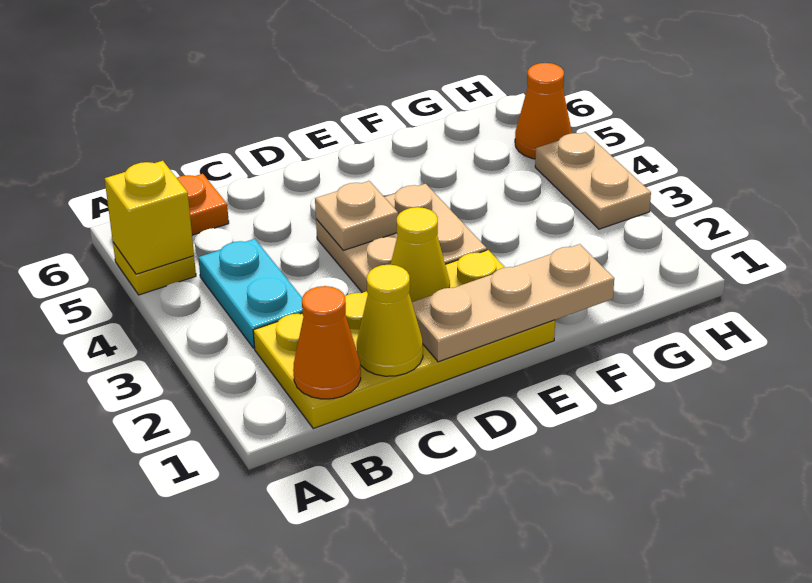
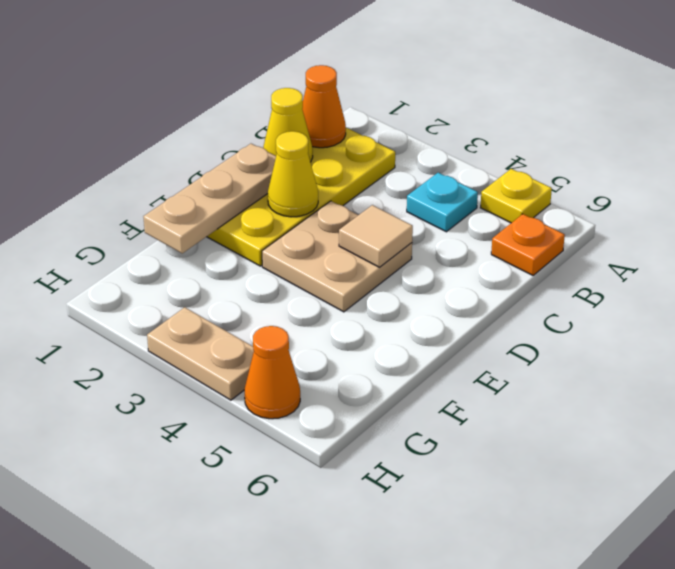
yellow brick A5 level 2 -> none
cyan plate B3:B4 level 1 -> cyan plate B4 level 1
tan plate D4 level 2 -> tan tile D4 level 2

